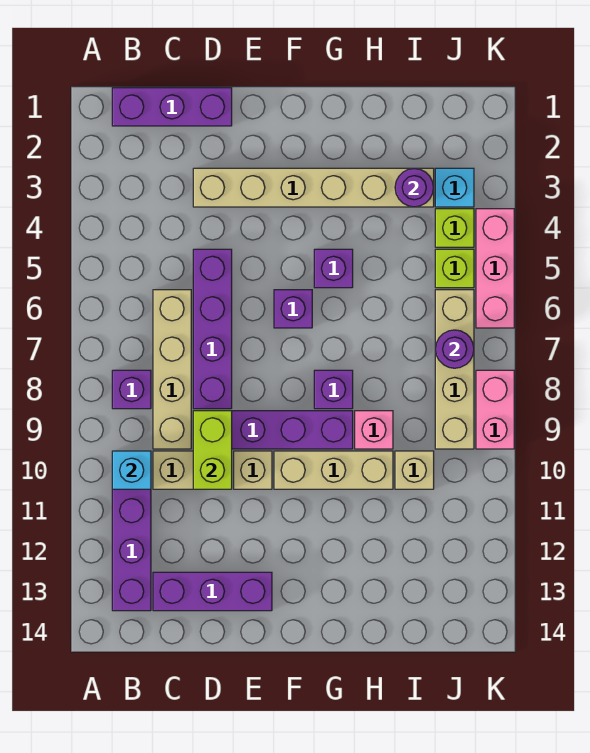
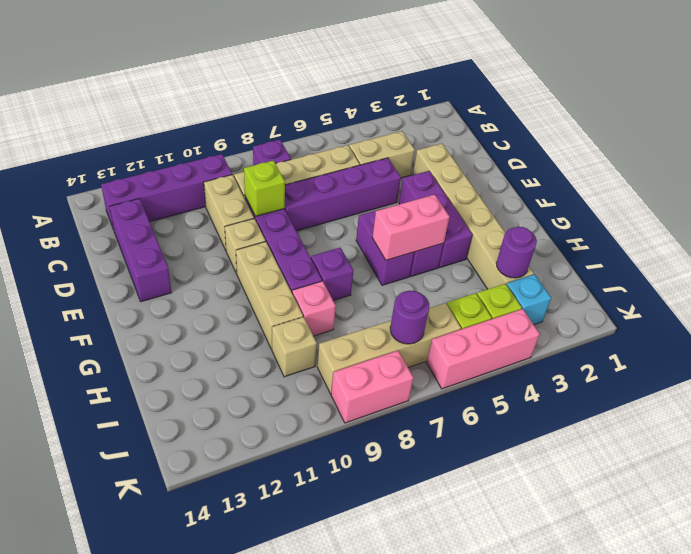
purple brick B1:D1 level 1 -> purple brick E4:G4 level 1
cyan brick B10 level 2 -> none
none -> tan brick C4:C5 level 1
lime brick D9:D10 level 2 -> lime brick D9 level 2
purple brick F6 level 1 -> purple brick F6:G6 level 1
none -> pink brick G5:G6 level 2

